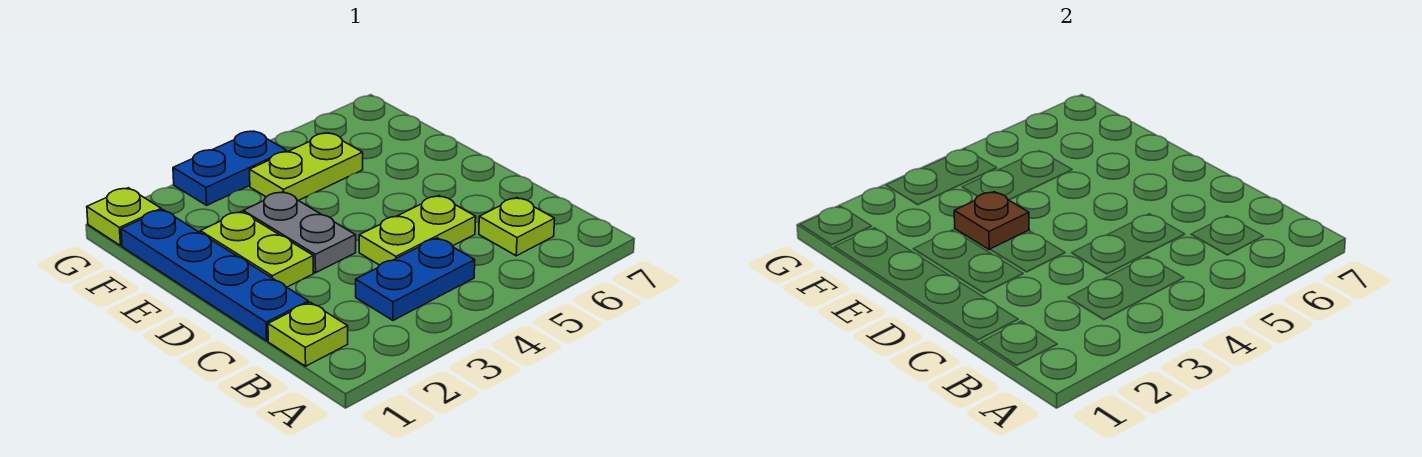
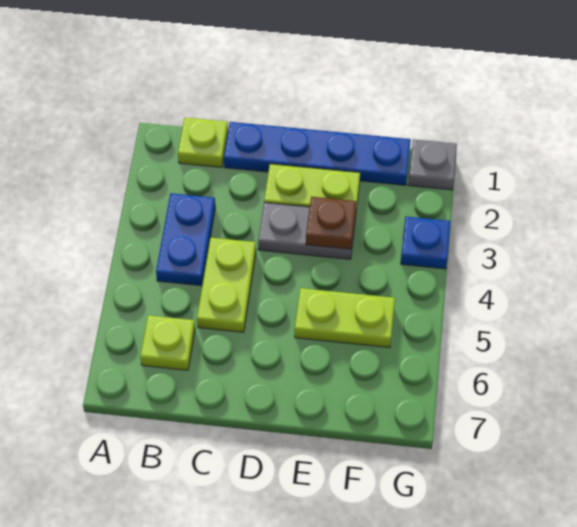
lime plate F4:F5 level 1 -> lime plate E5:F5 level 1
lime plate G1 level 1 -> grey plate G1 level 1
blue plate G3:G4 level 1 -> blue plate G3 level 1

